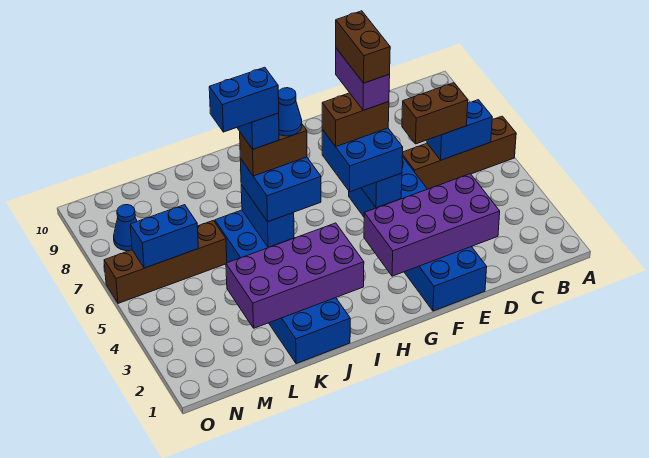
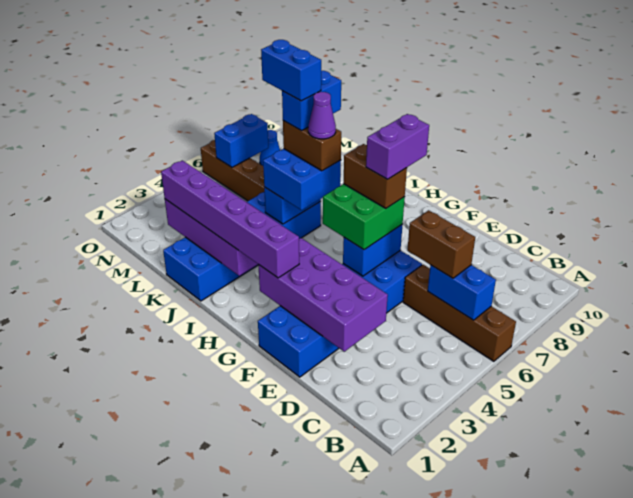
blue brick F5:G6 level 3 -> green brick F5:G6 level 3
brown brick F6:F7 level 6 -> none
none -> purple brick G2:L2 level 3
blue cone I6 level 5 -> purple cone I6 level 5
blue brick M6:N6 level 2 -> blue brick N6:N7 level 2

